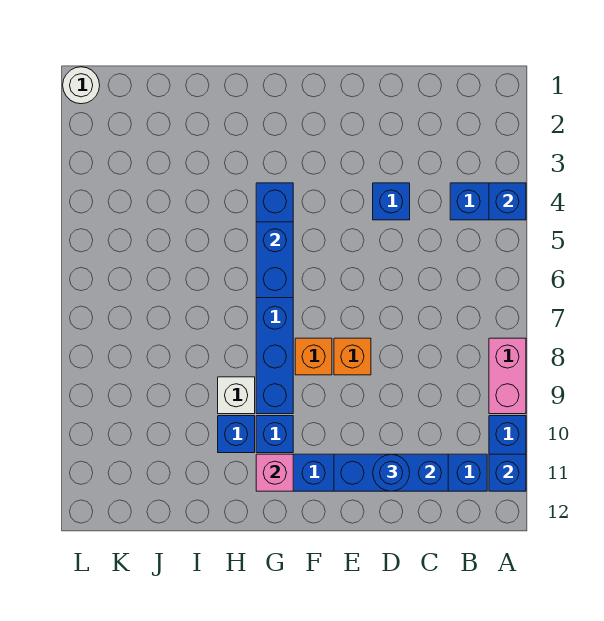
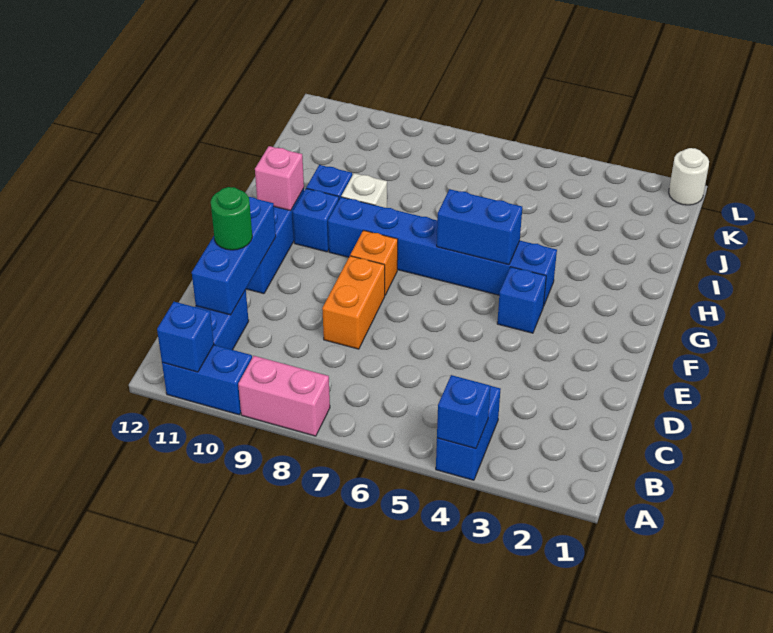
blue brick D4 level 1 -> blue brick F4 level 1
blue round brick D11 level 3 -> green round brick D11 level 3
orange brick E8 level 1 -> orange brick D8:E8 level 1

